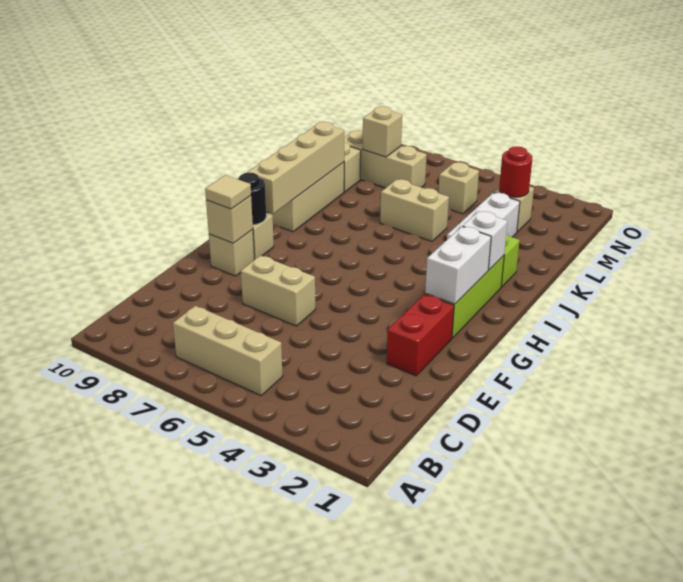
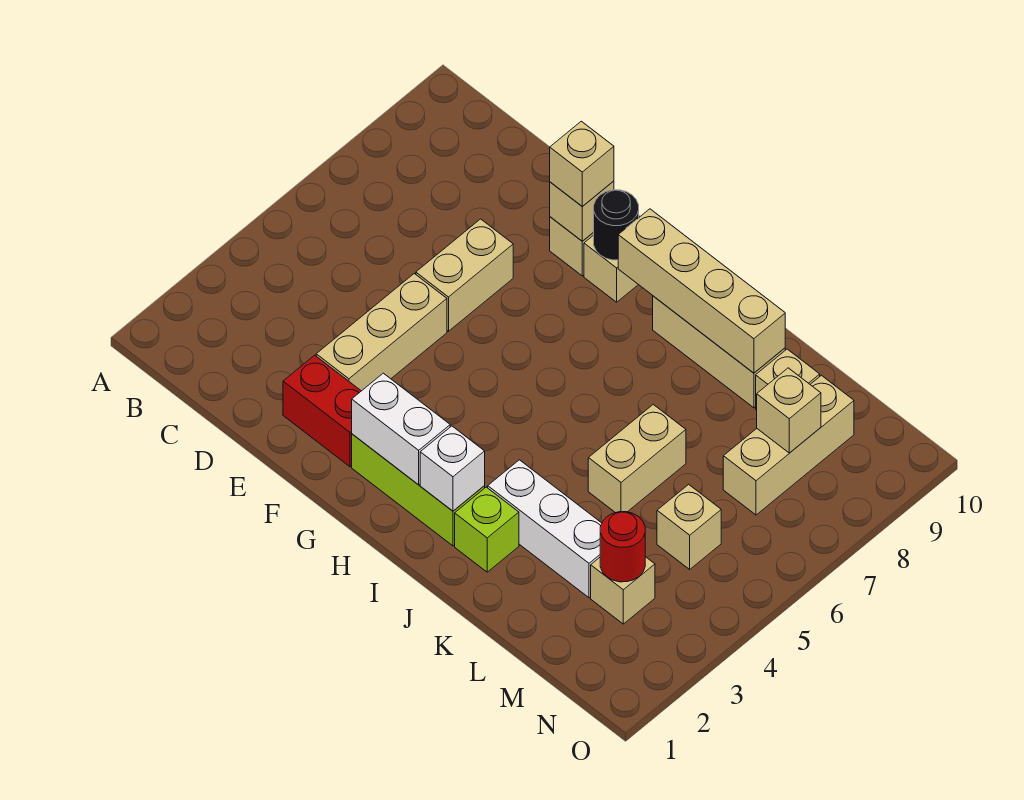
tan brick B5:B7 level 1 -> tan brick E3:E5 level 1
tan tile F9 level 3 -> tan brick F9 level 3

